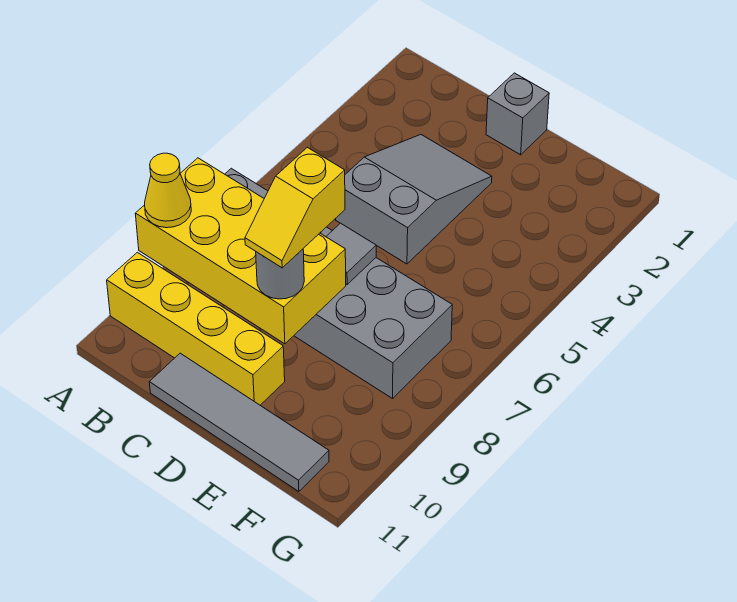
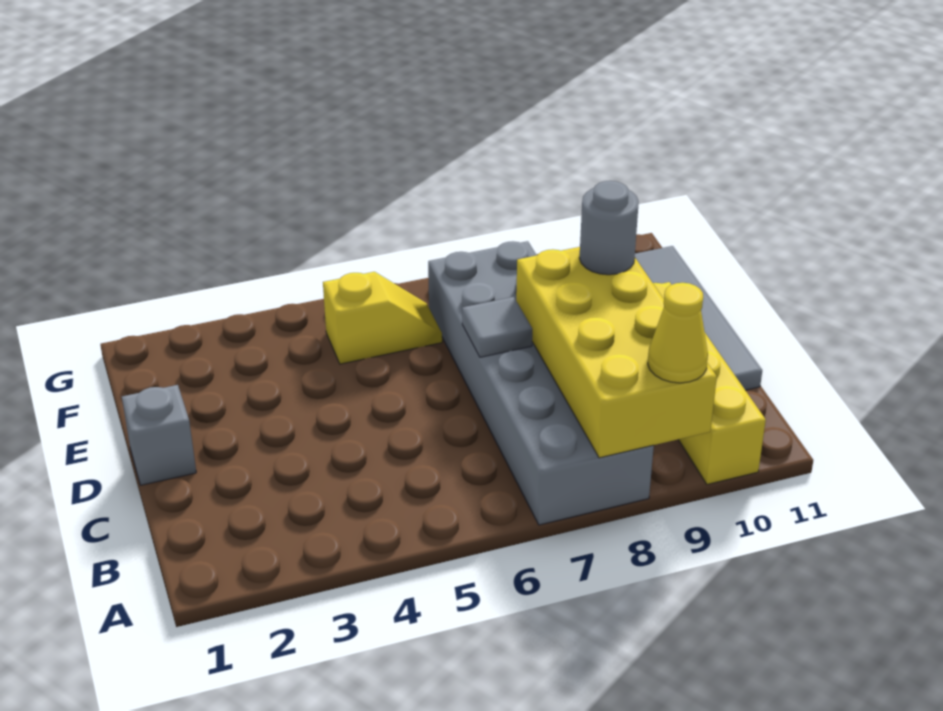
grey slope C3:D5 level 1 top 5 -> none
yellow slope D8:D9 level 4 top 8 -> yellow slope F5:F6 level 1 top 5

